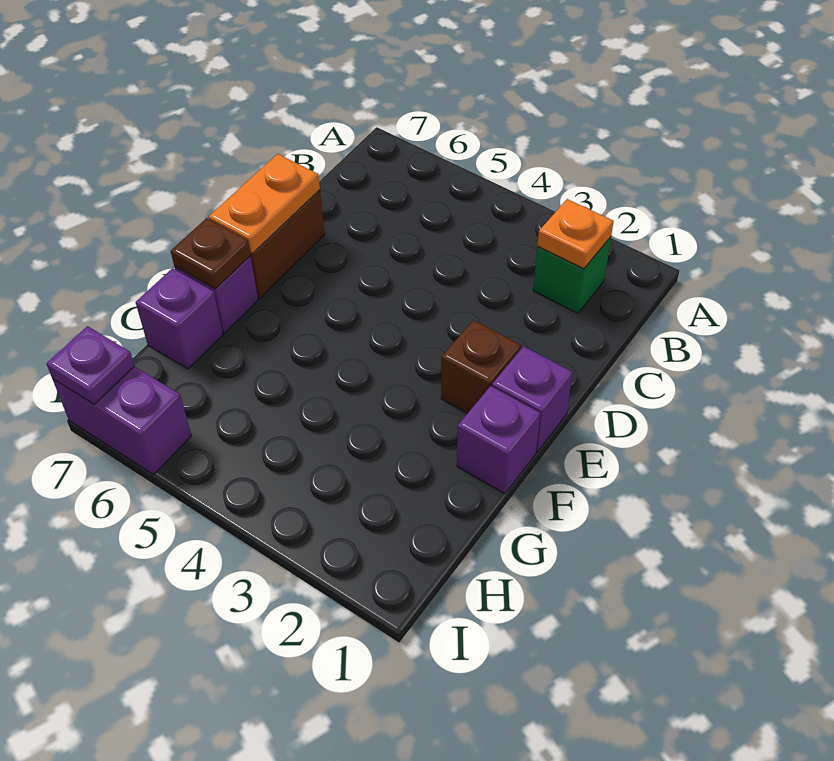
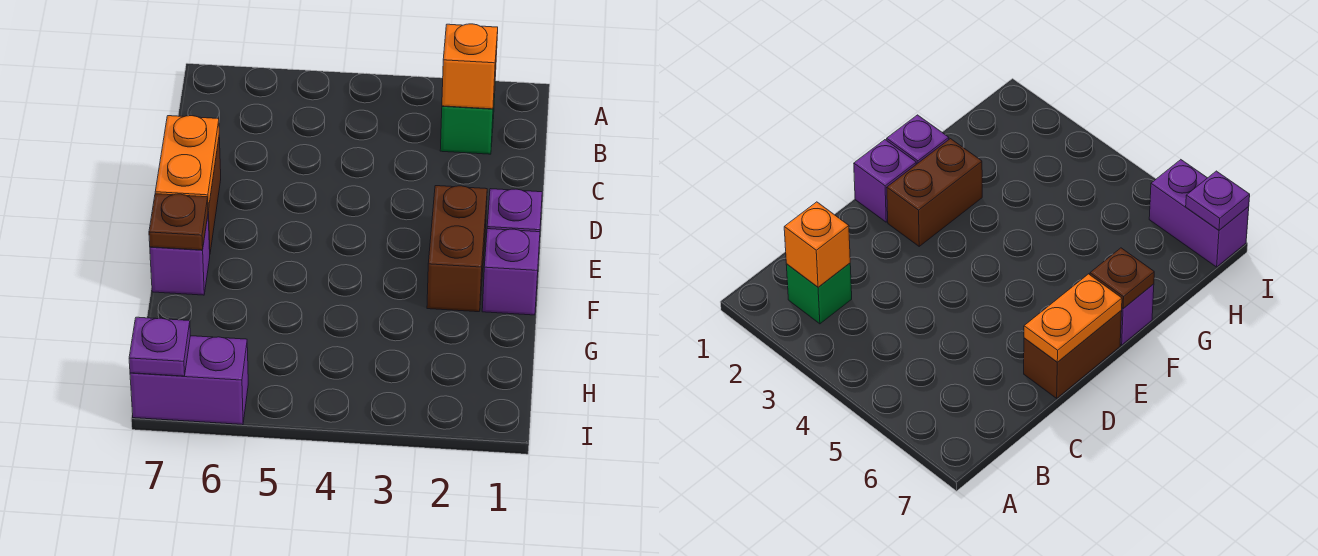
orange plate B2 level 2 -> orange brick B2 level 2
brown brick E2 level 1 -> brown brick E2:F2 level 1
purple brick G7 level 1 -> none

